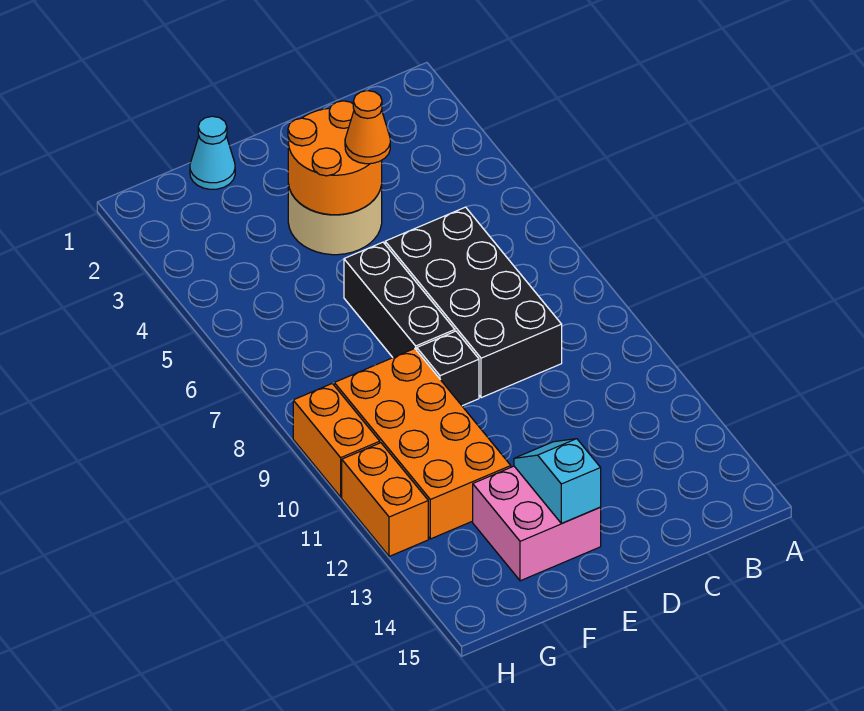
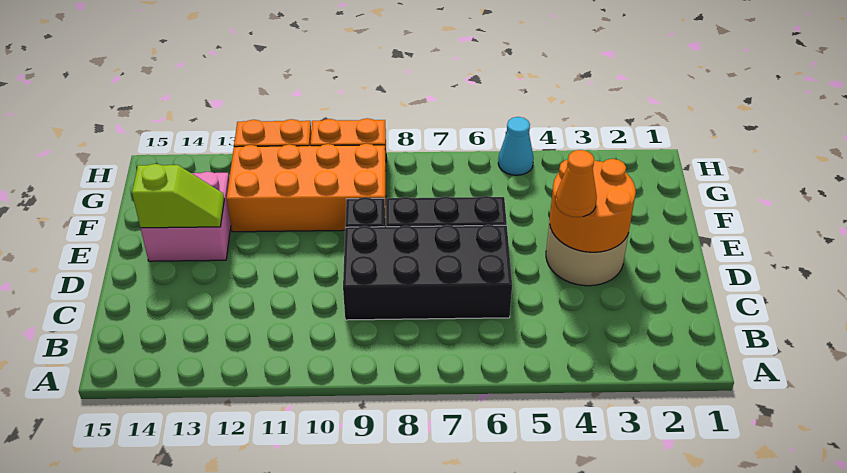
cyan slope E13:E14 level 2 top 14 -> lime slope E13:E14 level 2 top 14
cyan cone F1 level 1 -> cyan cone H5 level 1

